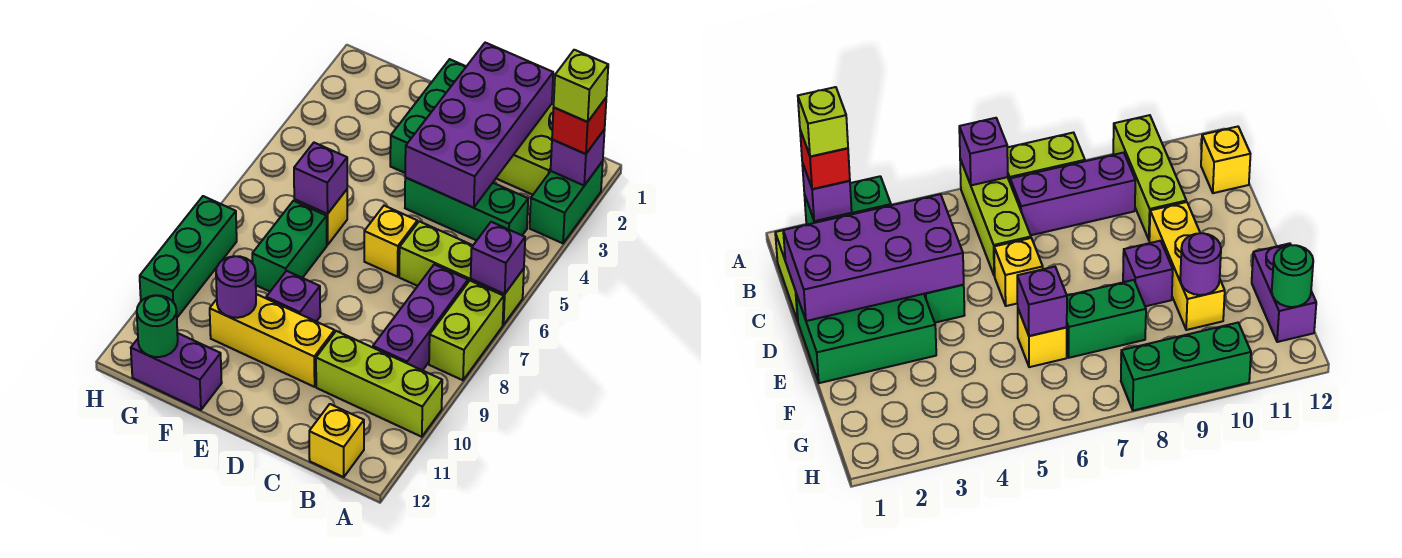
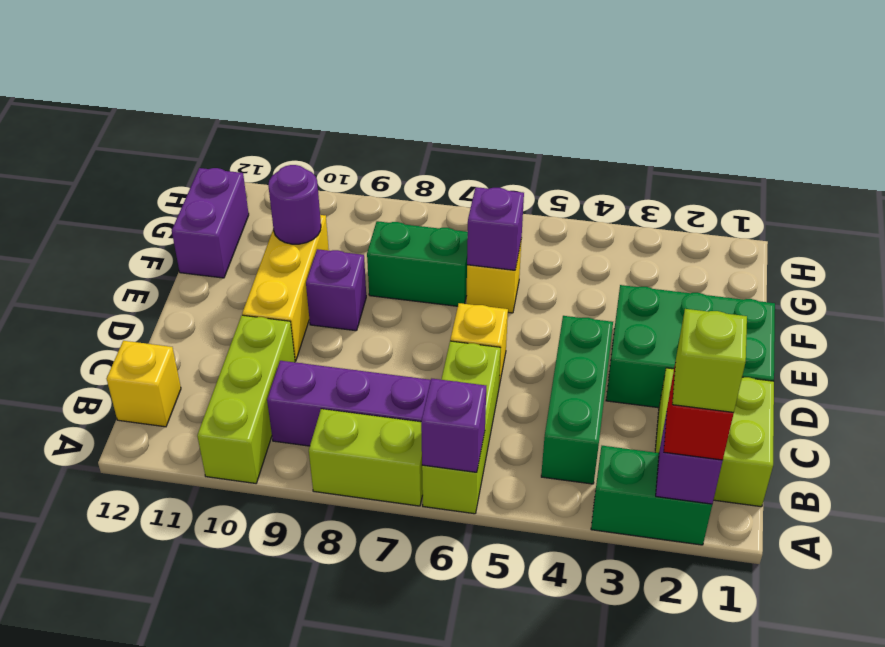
purple brick C1:D4 level 2 -> none
green round brick G12 level 2 -> none
green brick H8:H10 level 1 -> none

